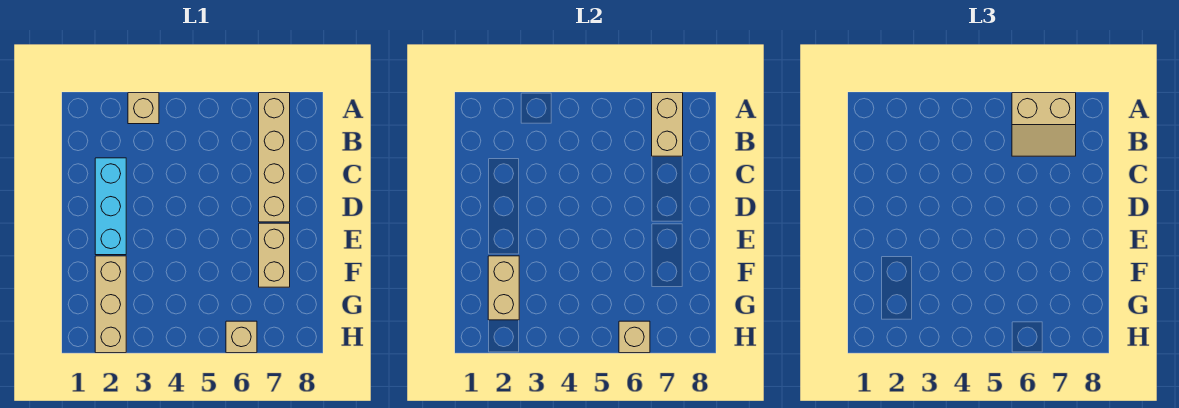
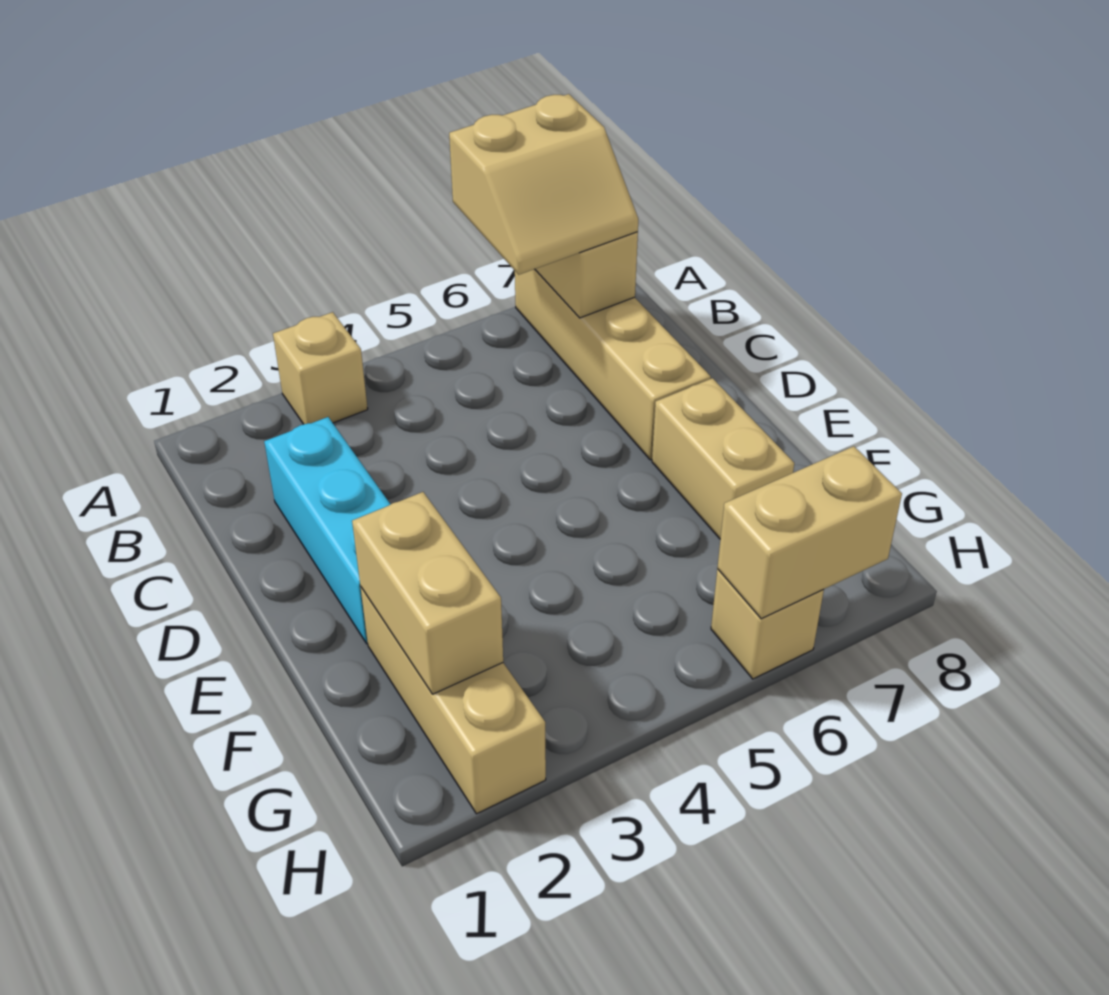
tan brick H6 level 2 -> tan brick H6:H7 level 2

